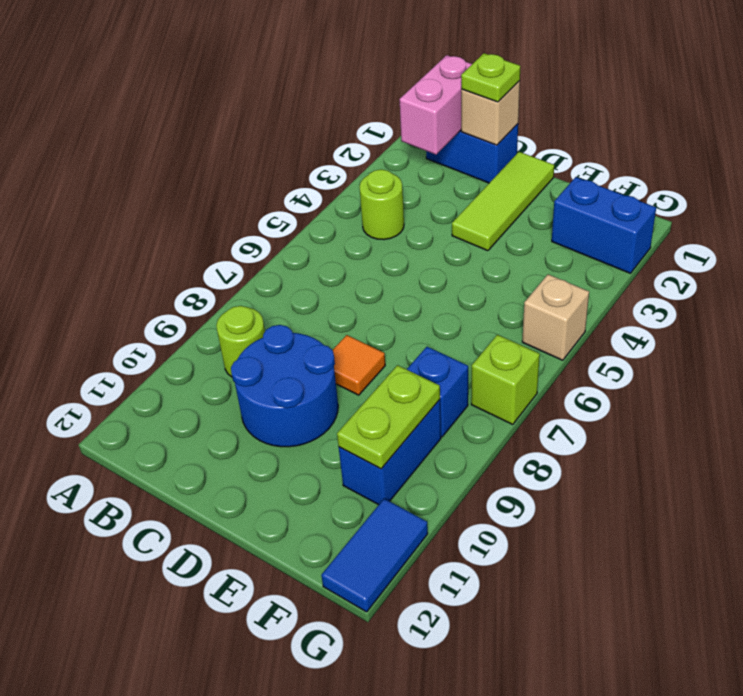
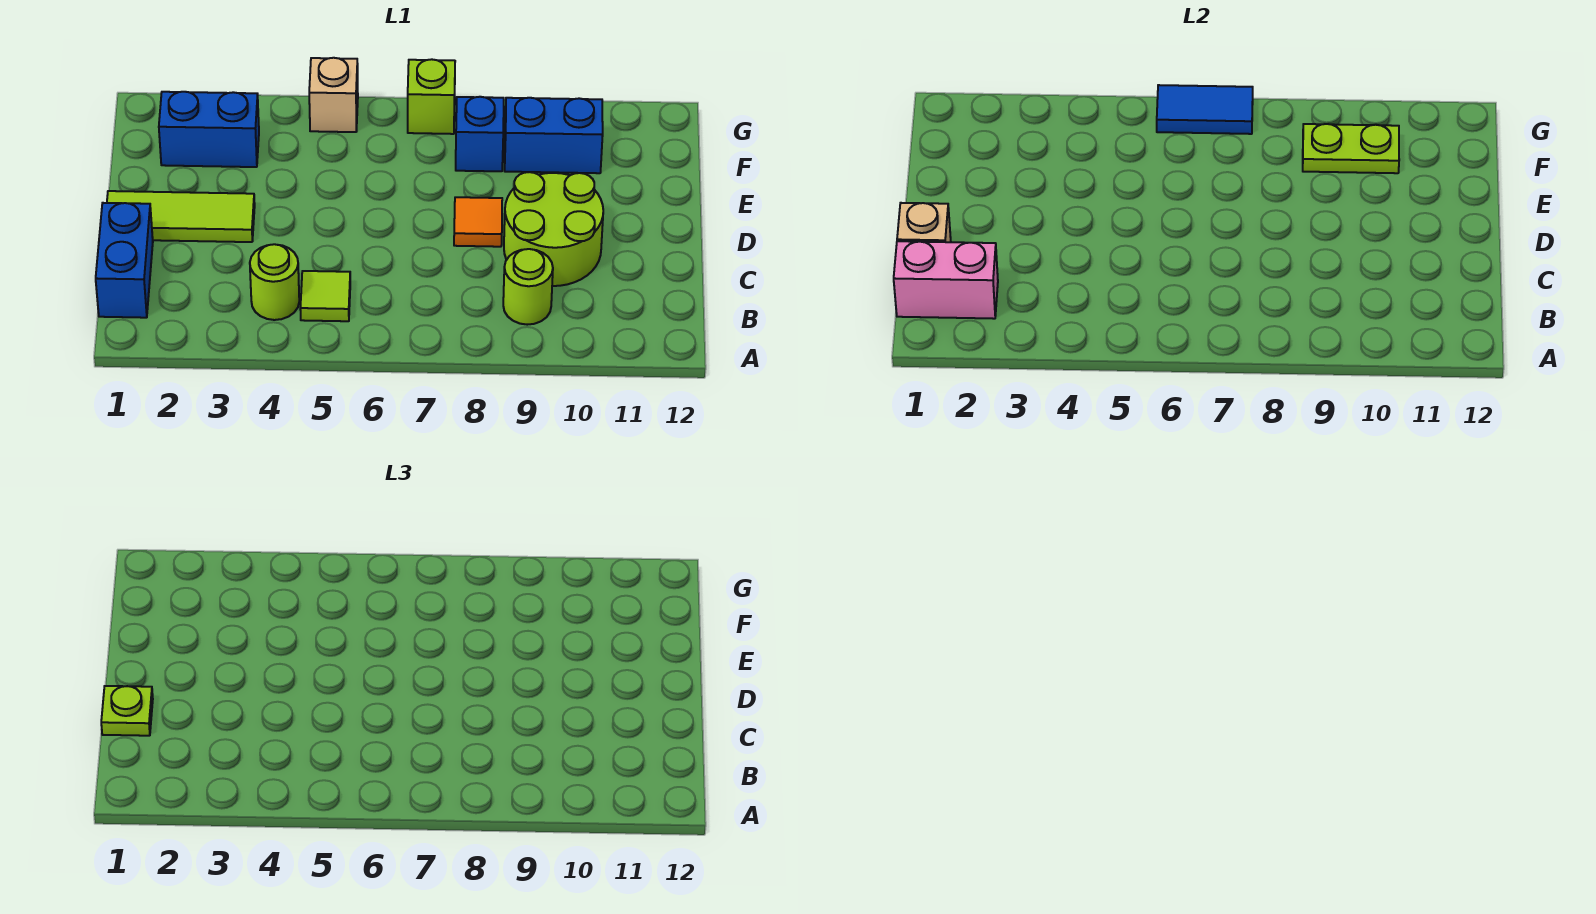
none -> lime tile B5 level 1
blue round brick C9:D10 level 1 -> lime round brick C9:D10 level 1
blue brick F2:G2 level 1 -> blue brick F2:F3 level 1
blue tile G11:G12 level 1 -> blue tile G6:G7 level 2

